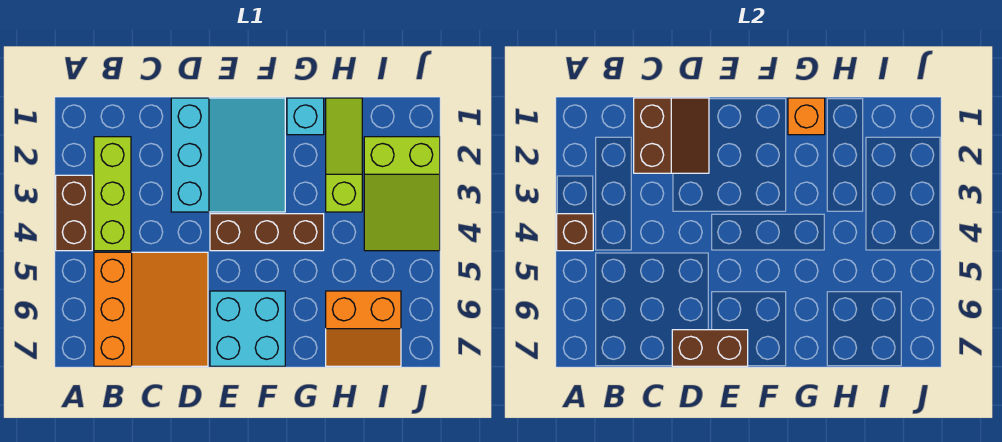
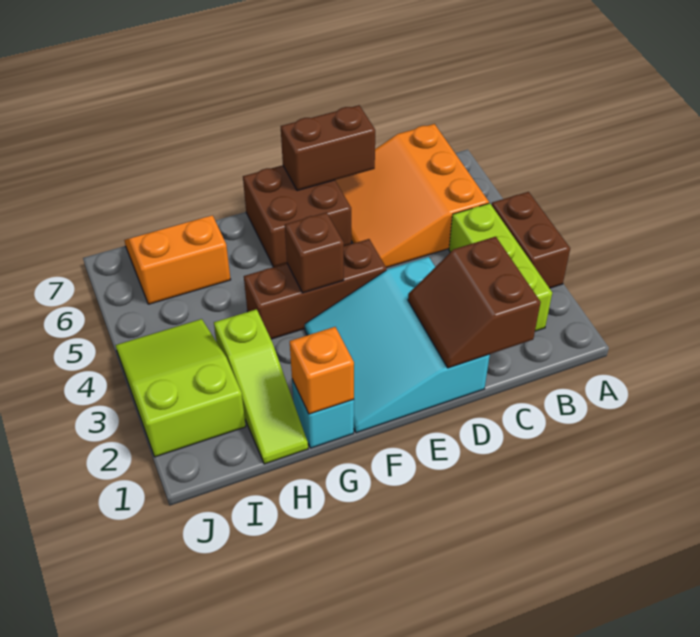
brown brick A4 level 2 -> brown brick F4 level 2
cyan brick E6:F7 level 1 -> brown brick E6:F7 level 1

